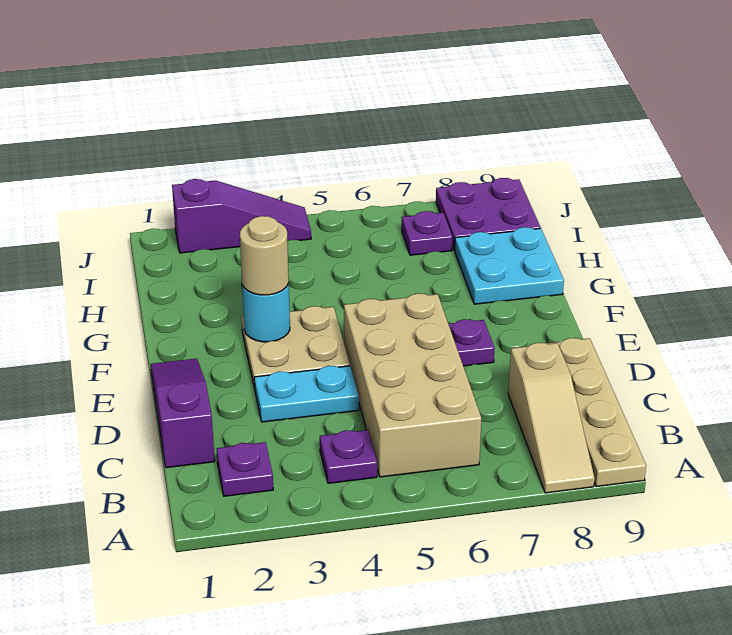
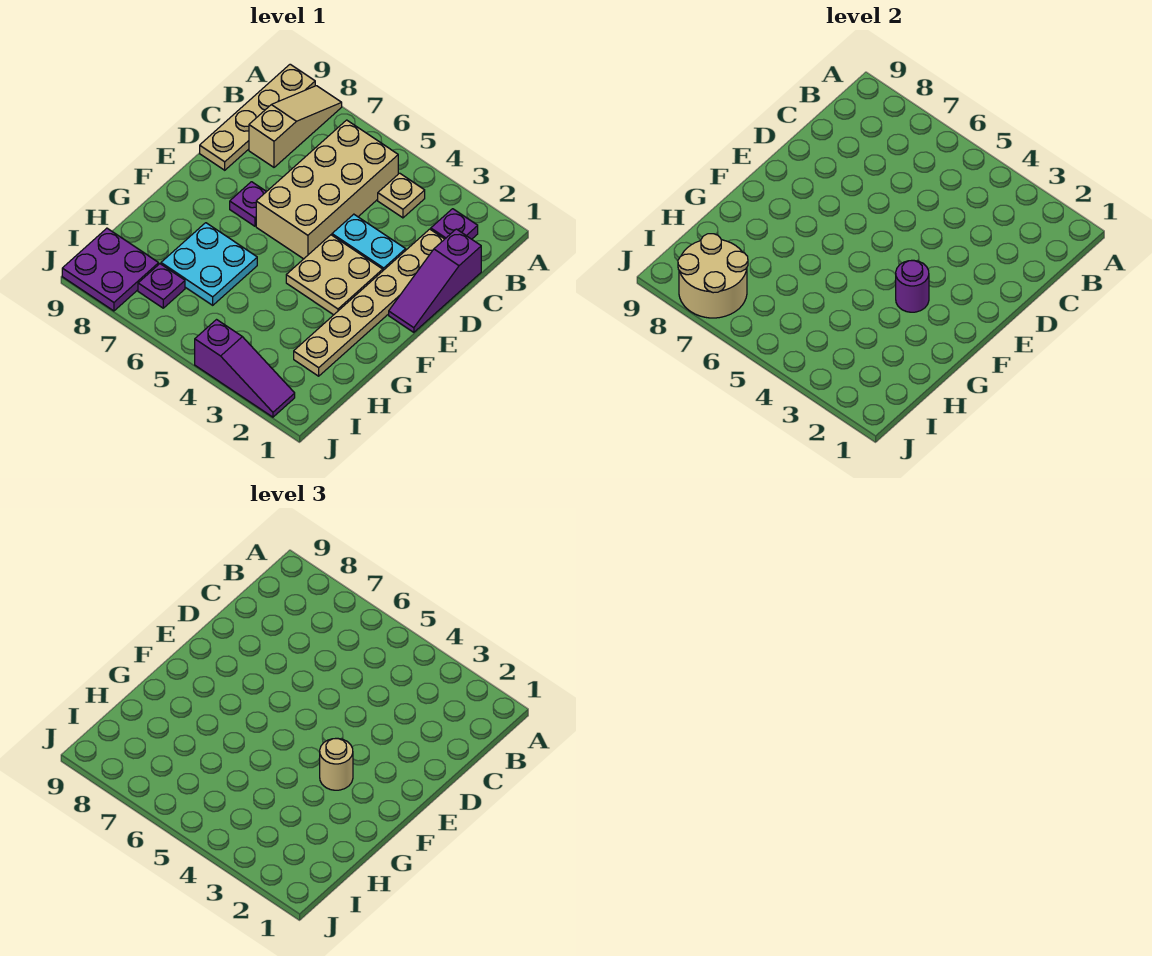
purple plate B4 level 1 -> tan plate B4 level 1
none -> tan plate C2:H2 level 1
cyan round brick F3 level 2 -> purple round brick F3 level 2
cyan plate G8:H9 level 1 -> cyan plate G6:H7 level 1
none -> tan round brick I7:J8 level 2
purple slope J2:J4 level 1 top 2 -> purple slope J2:J4 level 1 top 4

